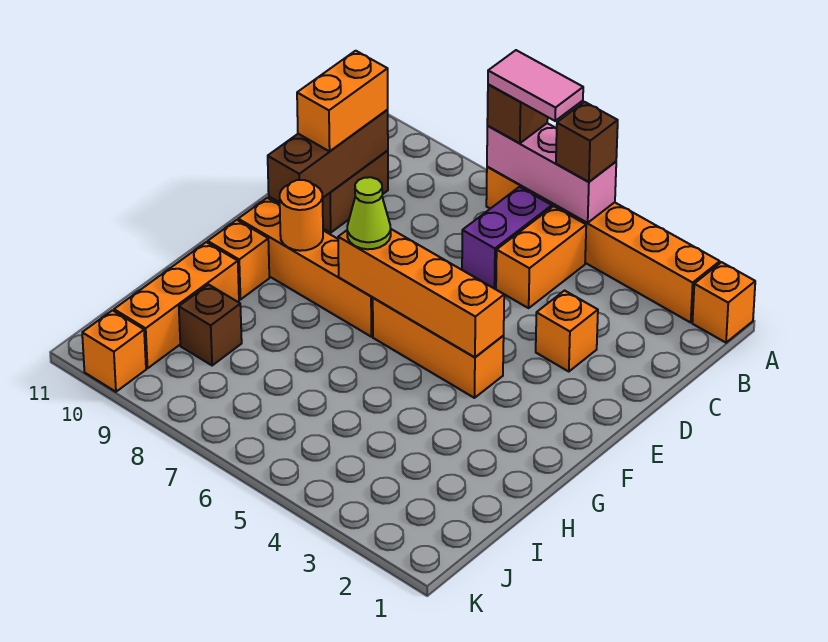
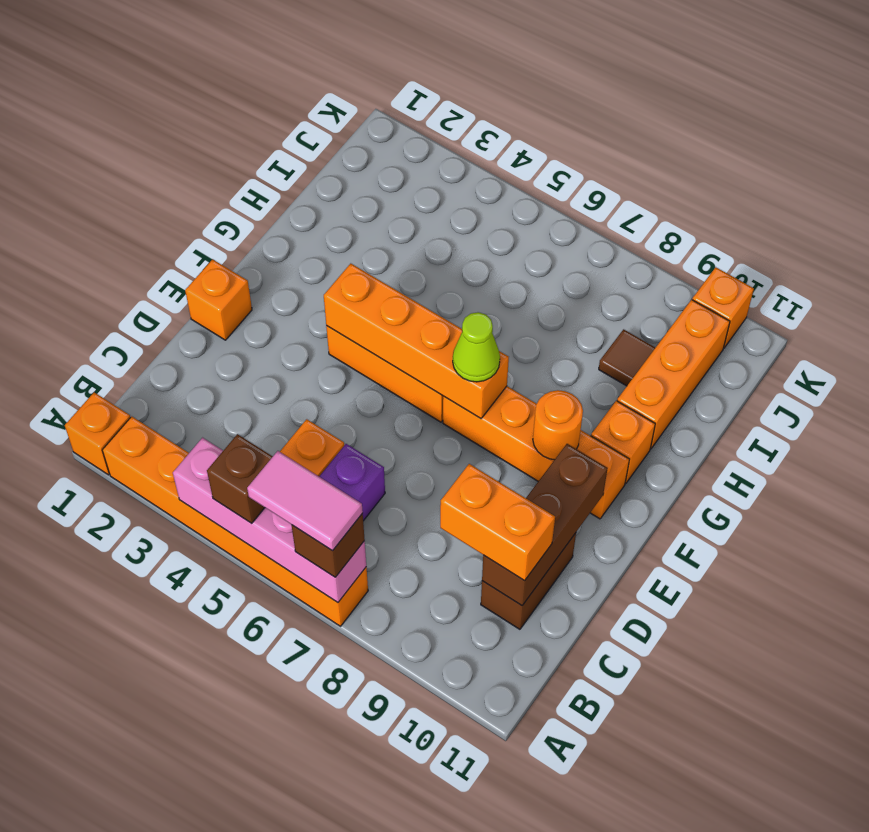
pink brick A5:A7 level 2 -> pink brick A4:A7 level 2
orange brick C10:D10 level 3 -> orange brick C9:C10 level 3
orange brick D3 level 1 -> orange brick E1 level 1
brown brick I9 level 1 -> brown tile I9 level 1

